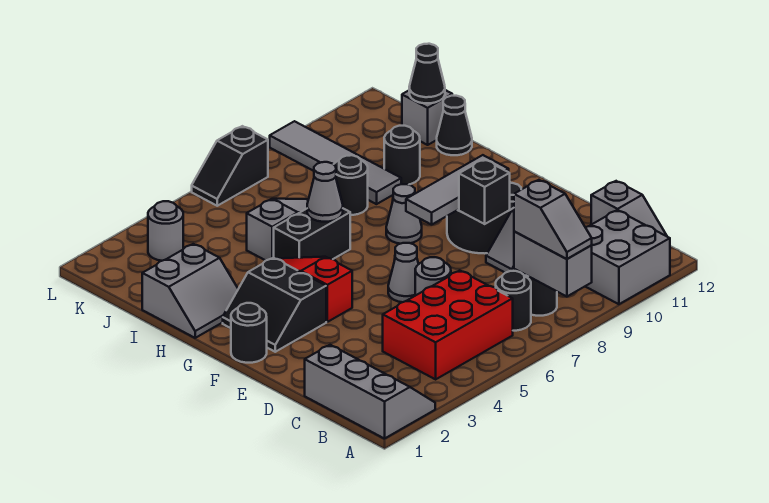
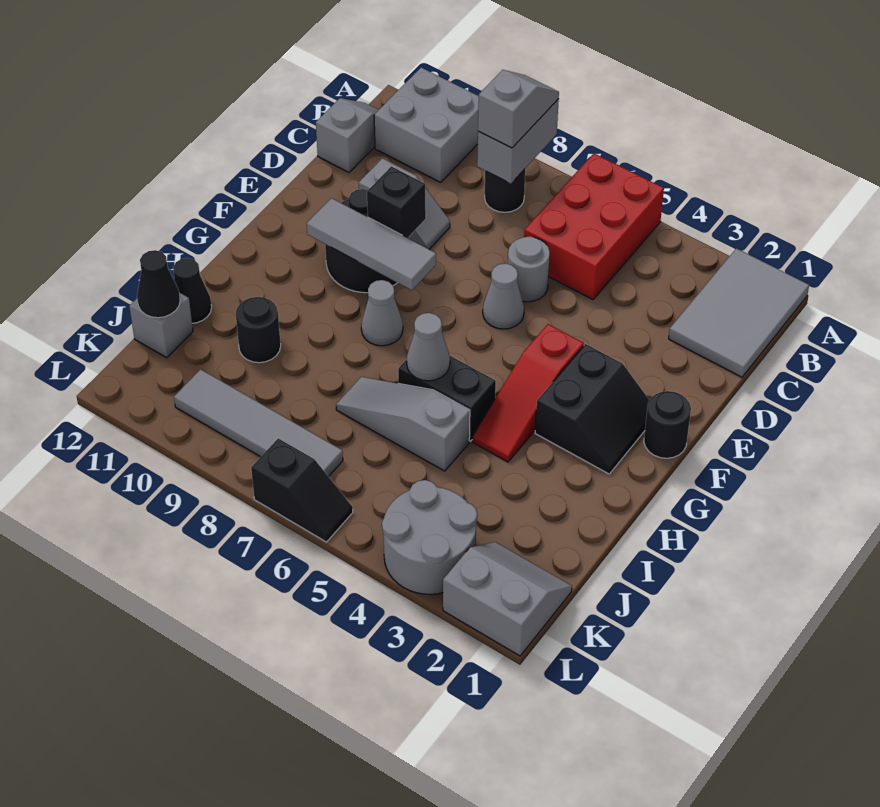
grey slope A1:C2 level 1 top 1 -> grey tile A1:C2 level 1
red brick B4:C6 level 1 -> red brick A5:C6 level 1
black round brick B7 level 1 -> none
grey slope H1:I2 level 1 top I -> grey slope K1:L2 level 1 top L
black round brick I8 level 1 -> none
grey tile I9:L9 level 1 -> grey tile K7:K10 level 1
grey round brick K3 level 1 -> grey round brick K3:L4 level 1

